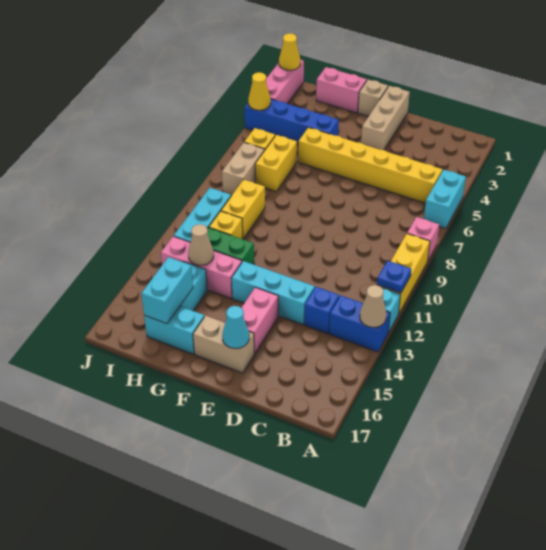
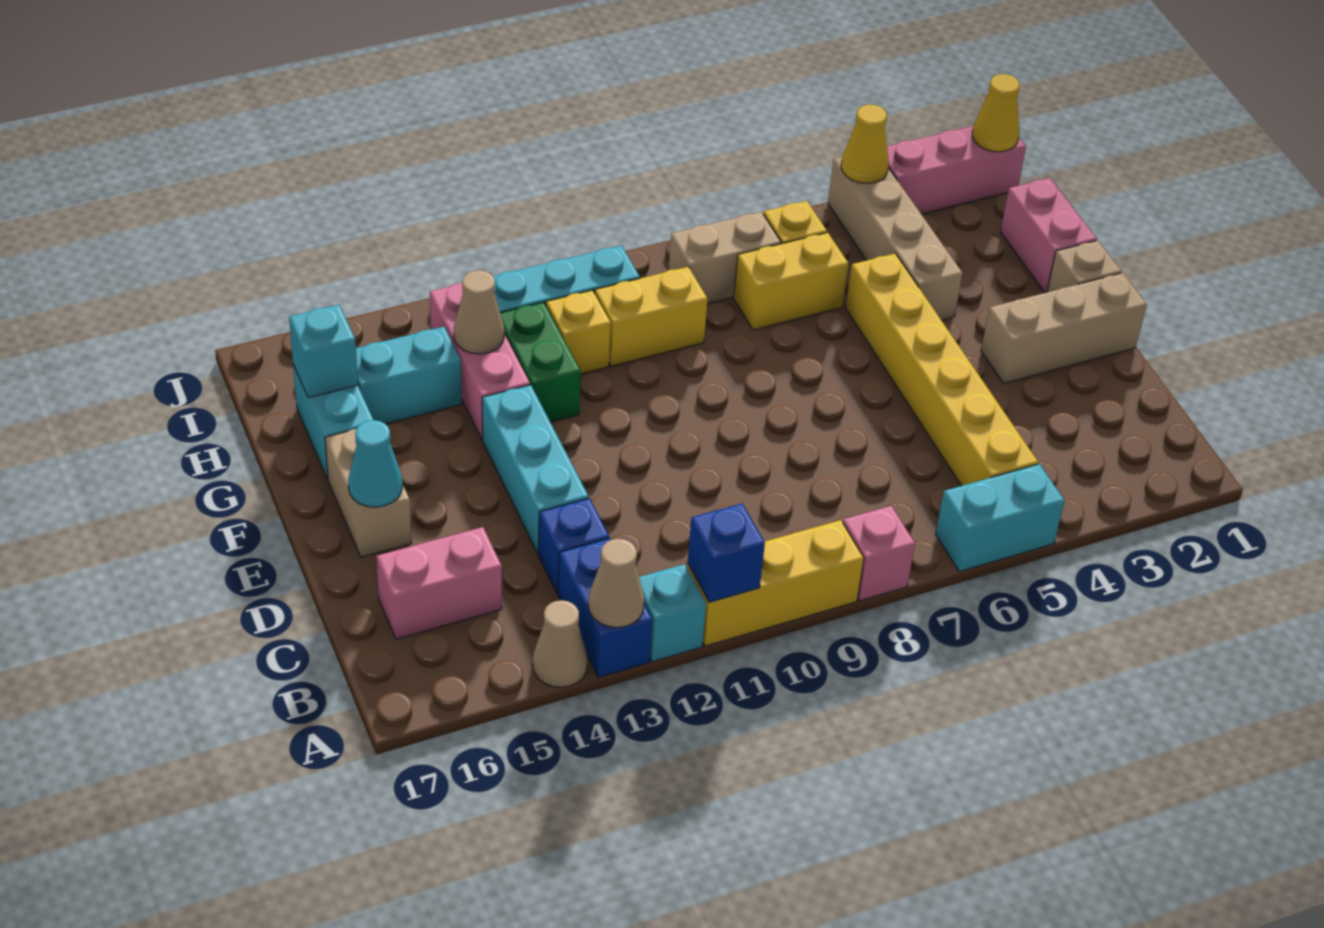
blue plate A11 level 2 -> blue brick A11 level 2
none -> tan cone A14 level 1
pink brick E14:E15 level 1 -> pink brick C15:C16 level 1
blue brick G4:J4 level 1 -> tan brick G4:J4 level 1
cyan brick H15:H16 level 2 -> cyan brick H16 level 2

